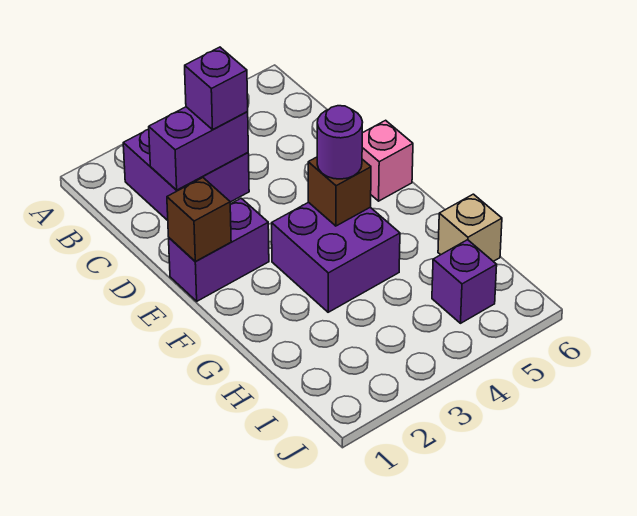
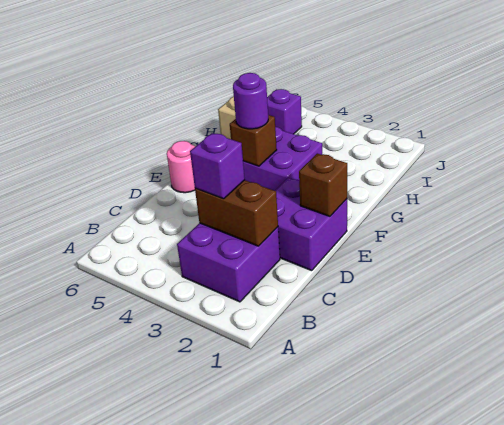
purple brick C2:C3 level 2 -> brown brick C2:C3 level 2
purple brick E1:E2 level 1 -> purple brick D1:E2 level 1
pink brick E6 level 1 -> pink round brick E6 level 1

